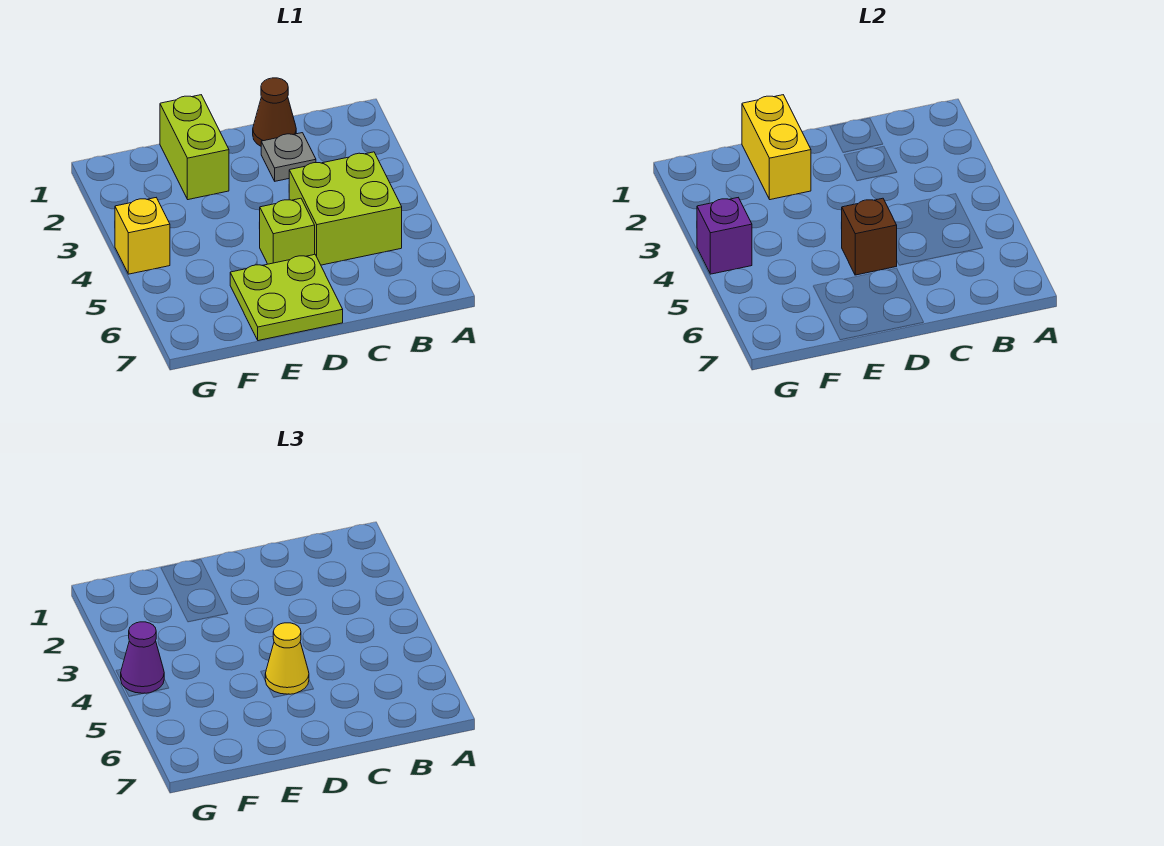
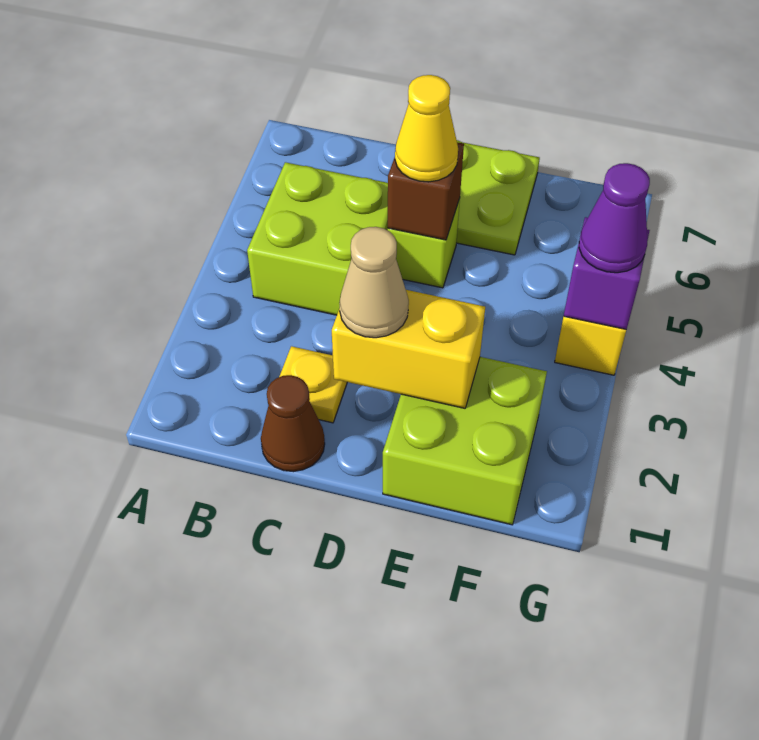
grey plate C2 level 1 -> yellow plate C2 level 1
none -> tan cone D2 level 3
lime brick E1:E2 level 1 -> lime brick E1:F2 level 1
yellow brick E1:E2 level 2 -> yellow brick D2:E2 level 2

